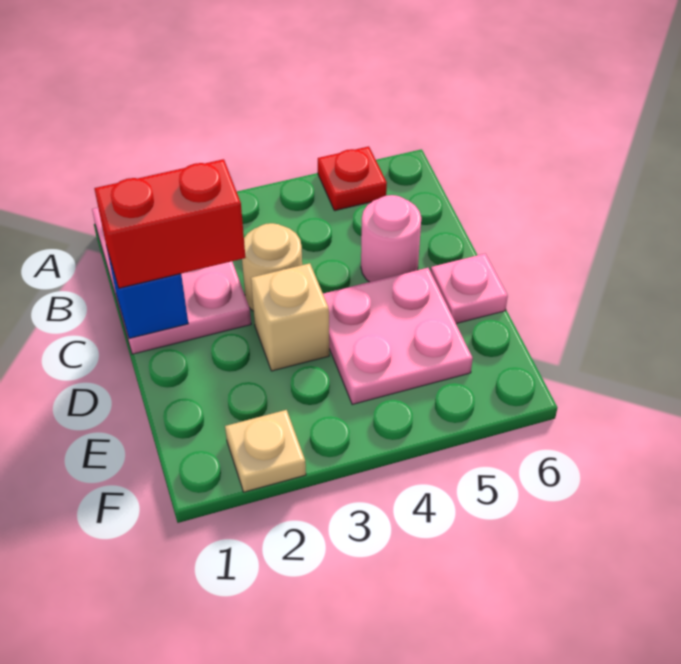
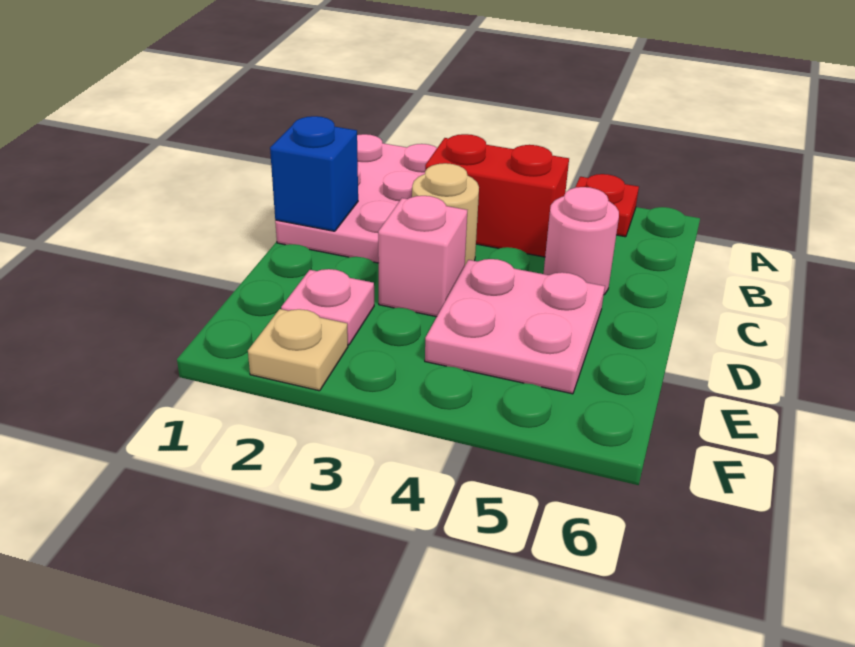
red brick C1:C2 level 3 -> red brick B3:B4 level 1
tan brick D3 level 1 -> pink brick D3 level 1
pink plate D6 level 1 -> pink plate E2 level 1

